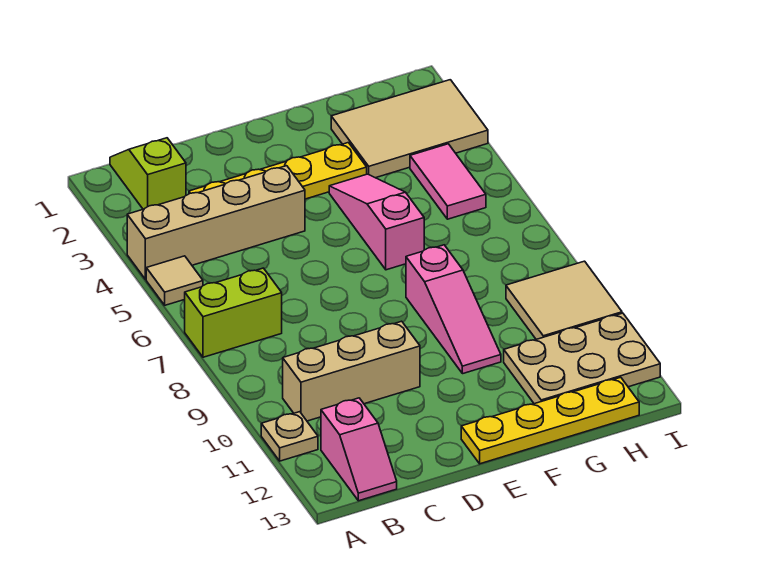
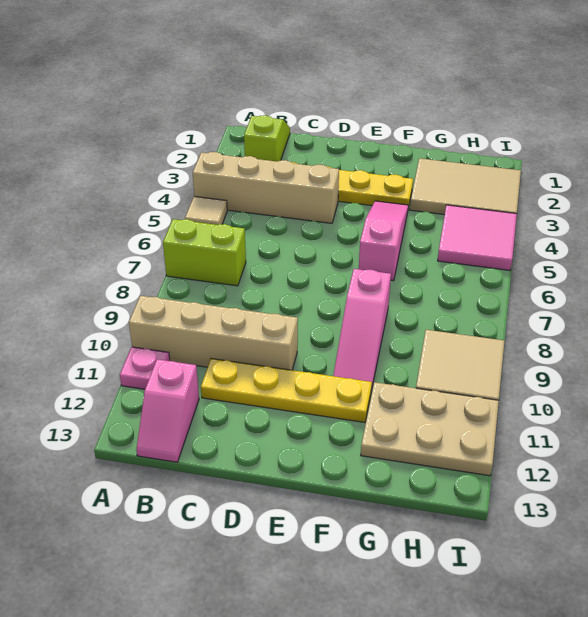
tan plate A11 level 1 -> pink plate A11 level 1
tan brick B10:D10 level 1 -> tan brick A10:D10 level 1
yellow plate E13:H13 level 1 -> yellow plate C11:F11 level 1
pink tile H4:H5 level 1 -> pink tile H4:I5 level 1

